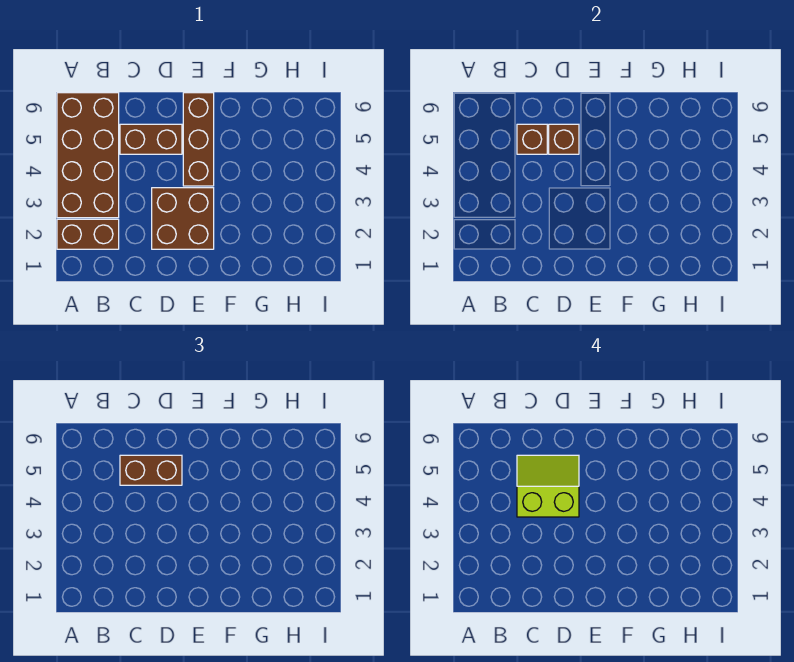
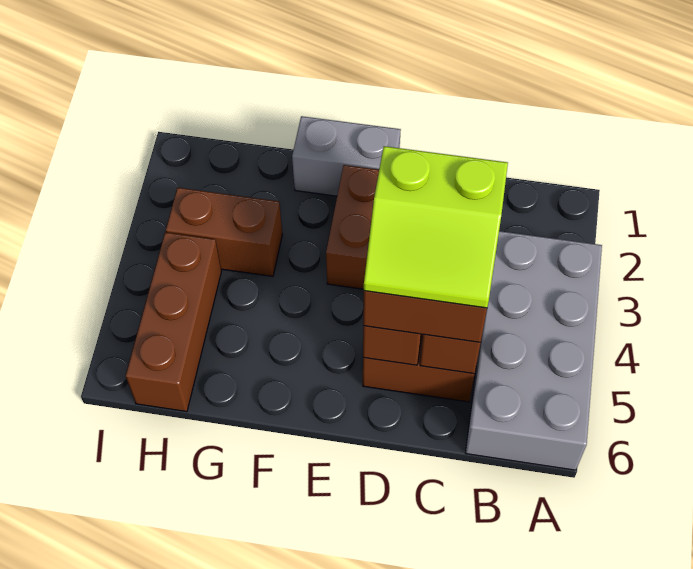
brown brick A2:B2 level 1 -> brown brick G3:H3 level 1
brown brick A3:B6 level 1 -> grey brick A3:B6 level 1
none -> grey brick E1:F1 level 1
brown brick E4:E6 level 1 -> brown brick H4:H6 level 1

